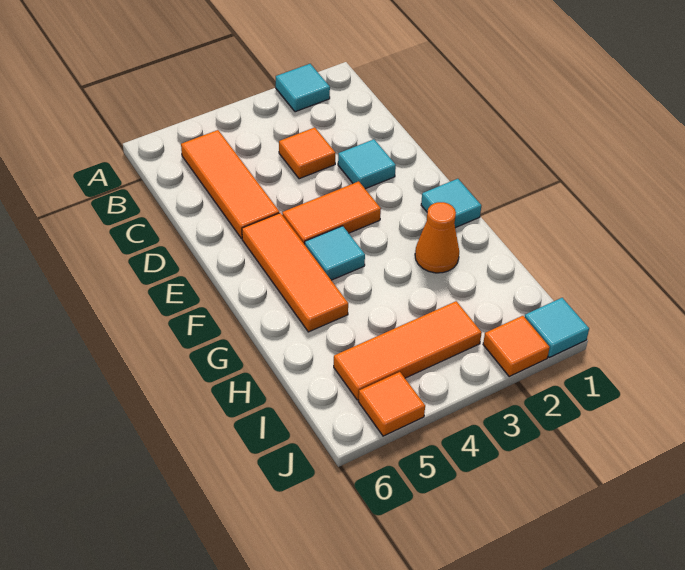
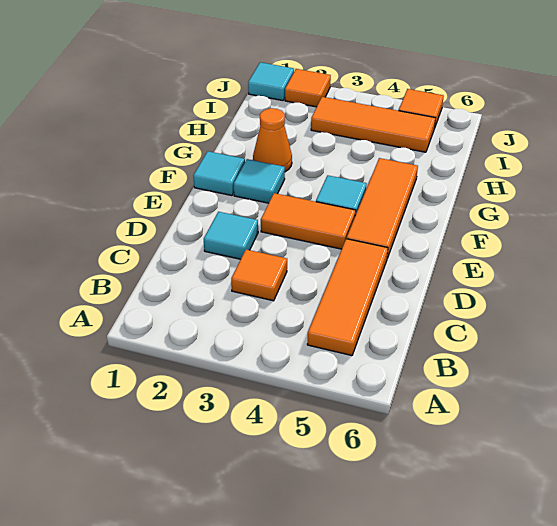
cyan tile A2 level 1 -> cyan tile F2 level 1

